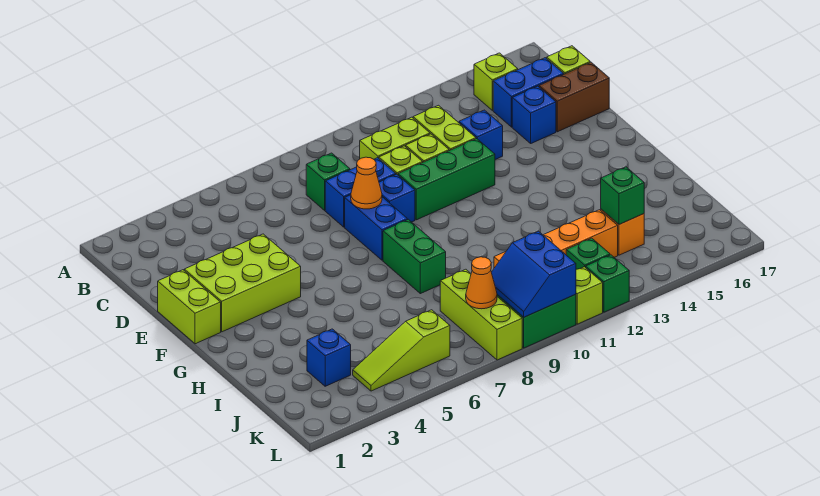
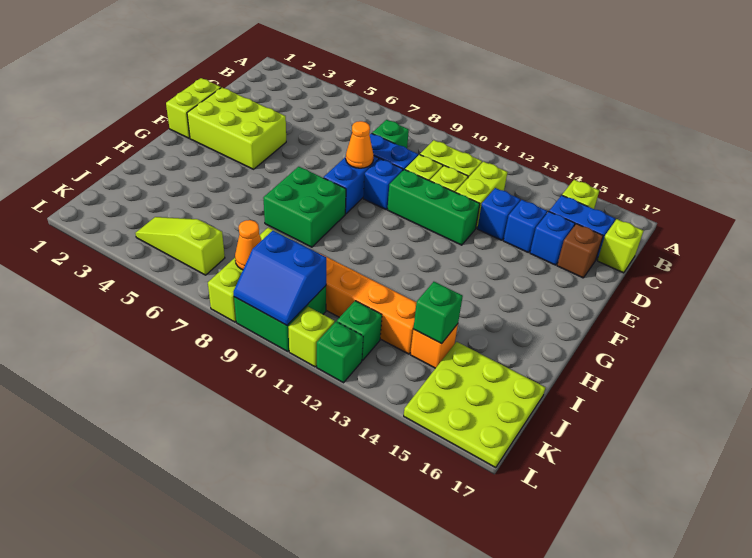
brown brick D16:D17 level 1 -> brown brick D16 level 1
green brick G8:H8 level 1 -> green brick G7:H8 level 1
blue brick J3 level 1 -> blue brick D14 level 1
none -> lime plate J15:L17 level 1
blue slope K9:L10 level 2 top 10 -> blue slope K9:L10 level 2 top K

